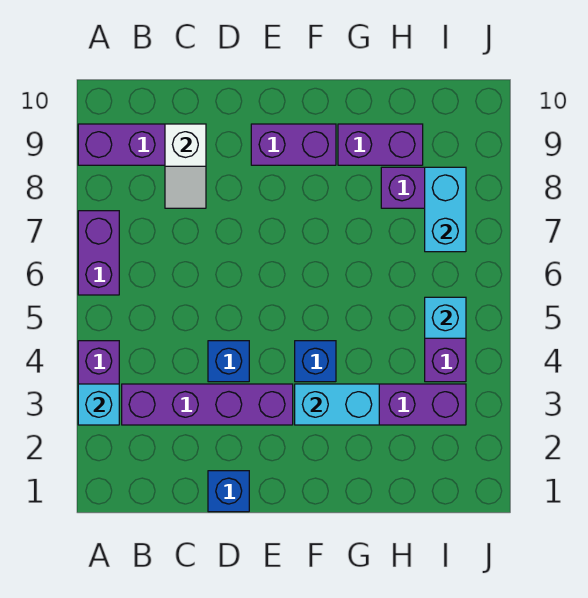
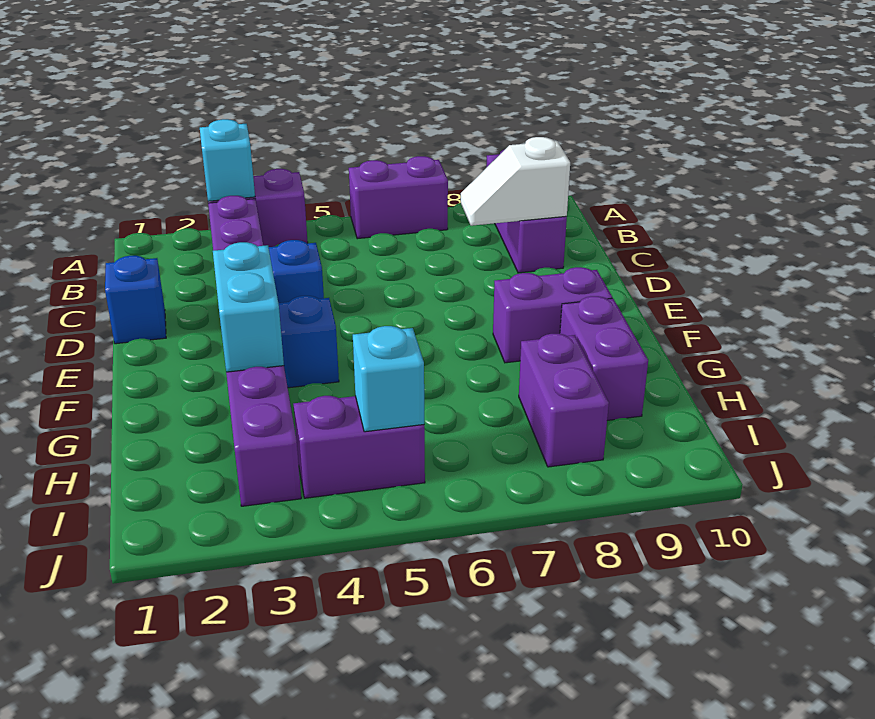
purple brick E9:F9 level 1 -> purple brick F8:F9 level 1
cyan brick I7:I8 level 2 -> none

